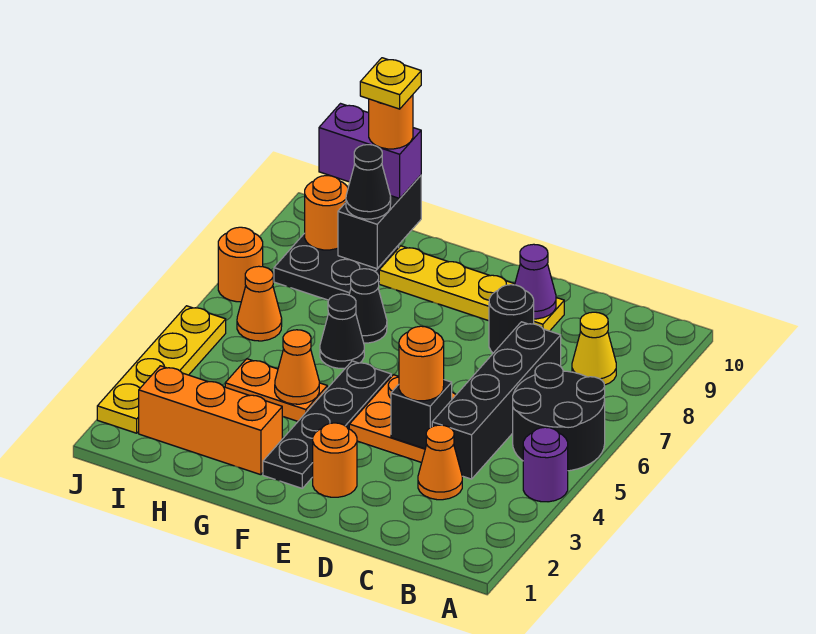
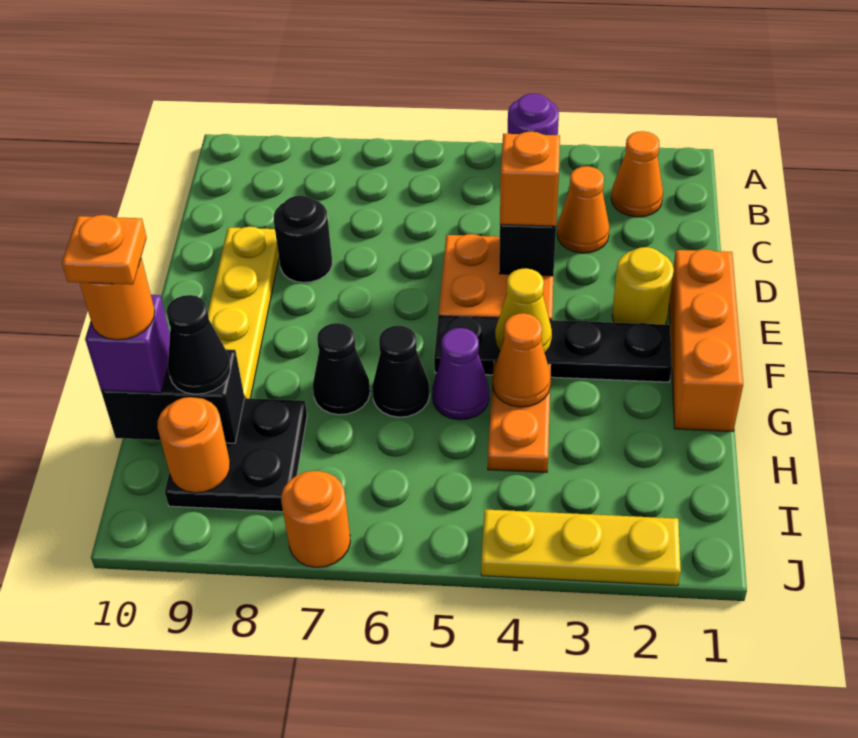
black round brick A5:B6 level 1 -> none
yellow cone B8 level 1 -> yellow cone F4 level 2
black brick C4:C7 level 1 -> none
orange round brick D4 level 3 -> orange brick D4 level 3
purple cone D9 level 2 -> purple cone G5 level 1
orange round brick E2 level 1 -> yellow round brick E2 level 1
orange brick G2:I2 level 1 -> orange brick E1:G1 level 1
purple brick H10:I10 level 3 -> purple brick H10 level 3
yellow plate H10 level 5 -> orange plate H10 level 5
orange cone I6 level 1 -> orange cone B2 level 1
yellow plate J2:J5 level 1 -> yellow plate J2:J4 level 1

